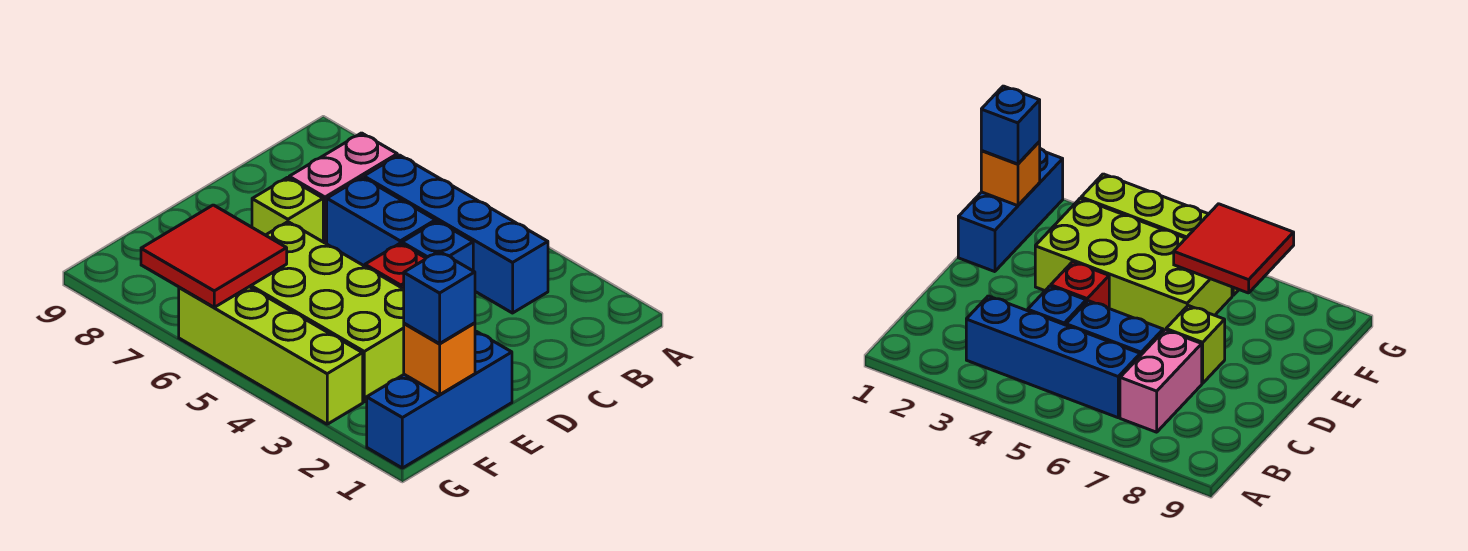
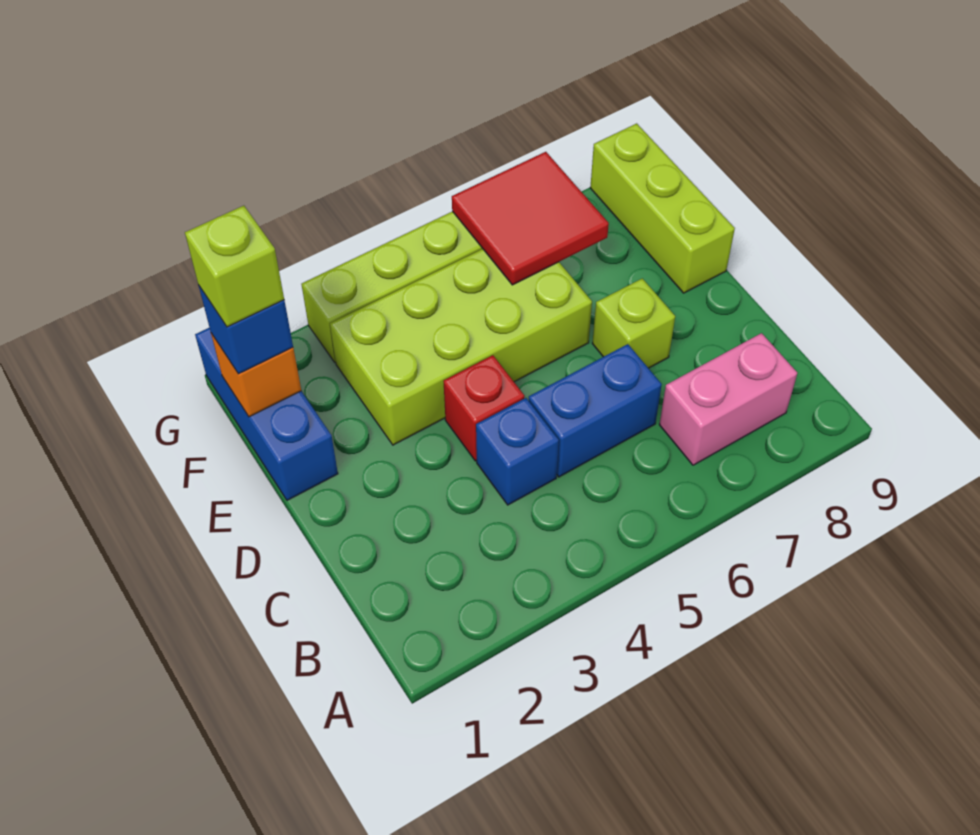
blue brick B3:B6 level 1 -> none
pink brick B7:C7 level 1 -> pink brick B7:B8 level 1
none -> lime brick E9:G9 level 1
none -> lime brick F1 level 4

